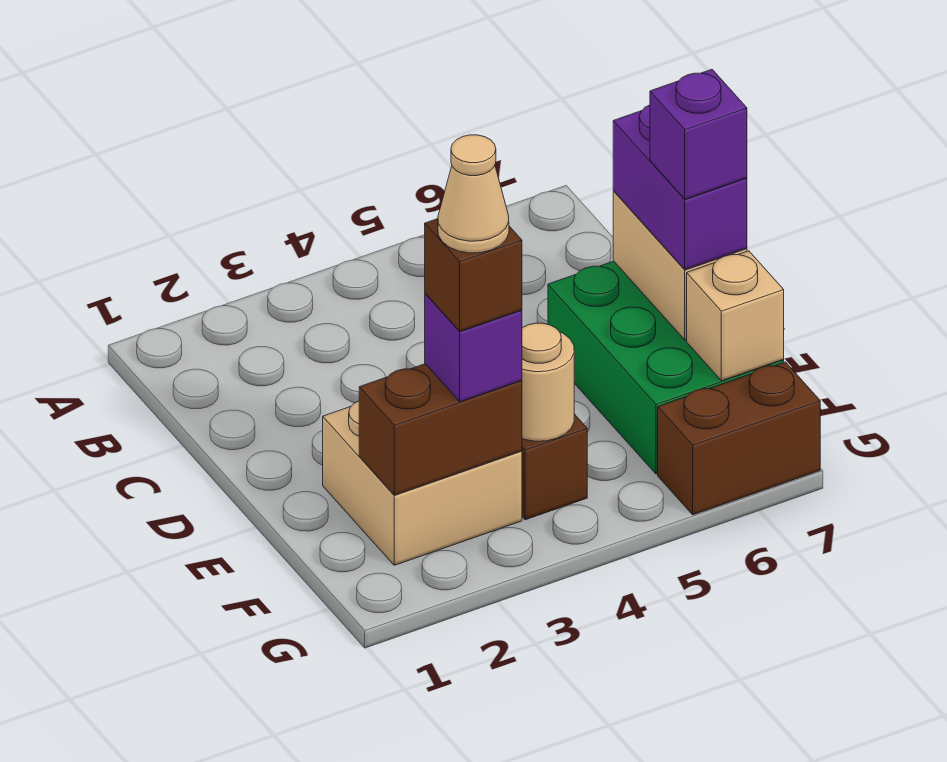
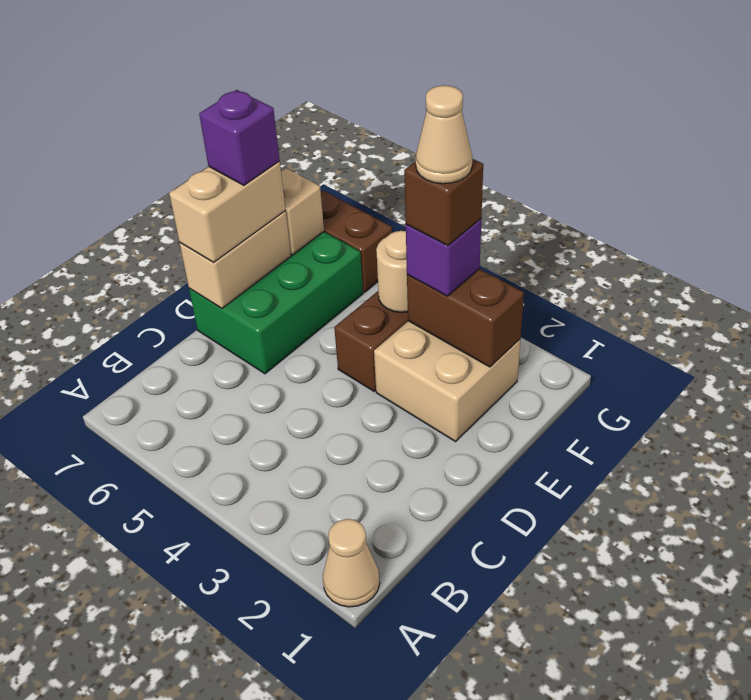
none -> tan cone A1 level 1
purple brick D7:E7 level 3 -> tan brick D7:E7 level 3

